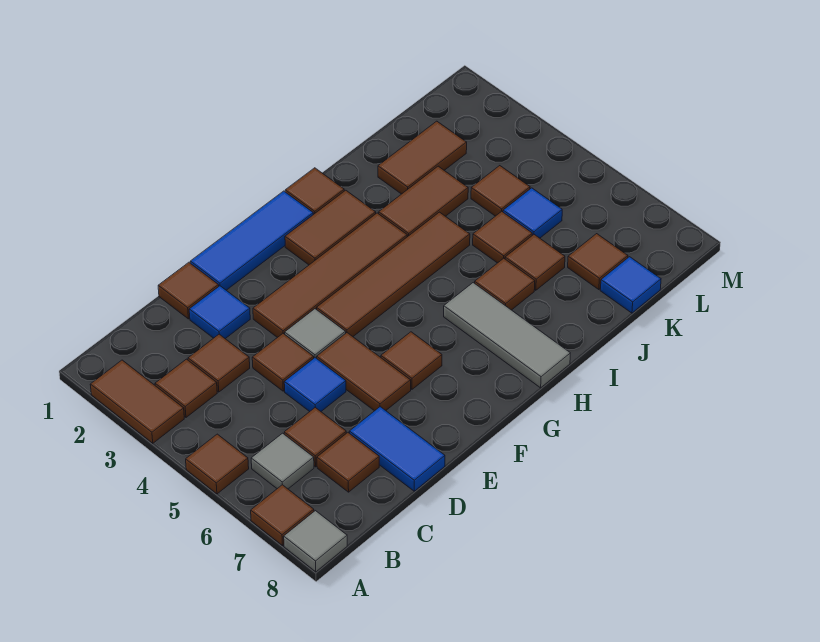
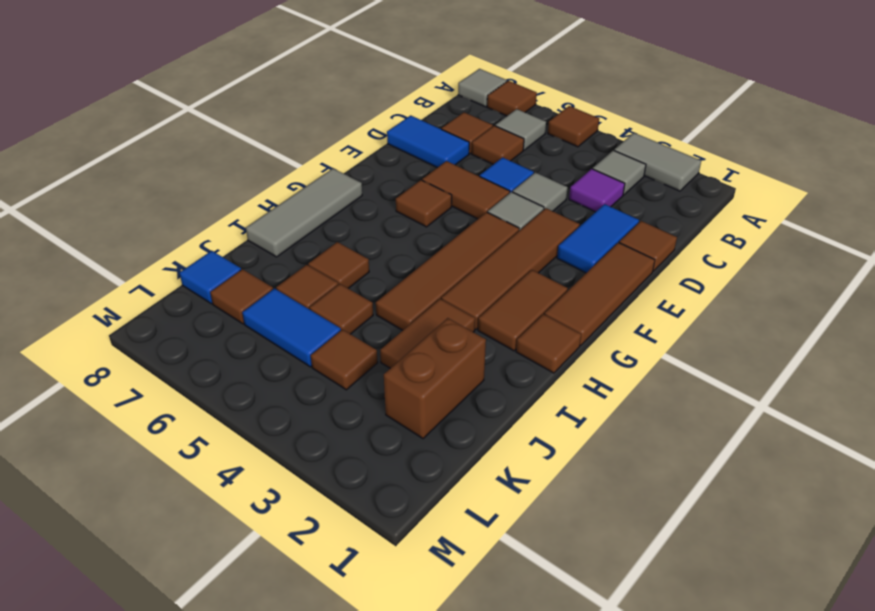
brown tile A2:A3 level 1 -> grey tile A2:A3 level 1
brown tile B3 level 1 -> grey tile B3 level 1
brown tile C3 level 1 -> purple tile C3 level 1
blue tile D2 level 1 -> blue tile D2:E2 level 1
brown tile D4 level 1 -> grey tile D4 level 1
blue tile E1:G1 level 1 -> brown tile E1:G1 level 1
grey tile H6:H8 level 1 -> grey tile G8:I8 level 1
brown tile J2:K2 level 1 -> brown brick J2:K2 level 1
blue tile K5 level 1 -> blue tile K5:K6 level 1

